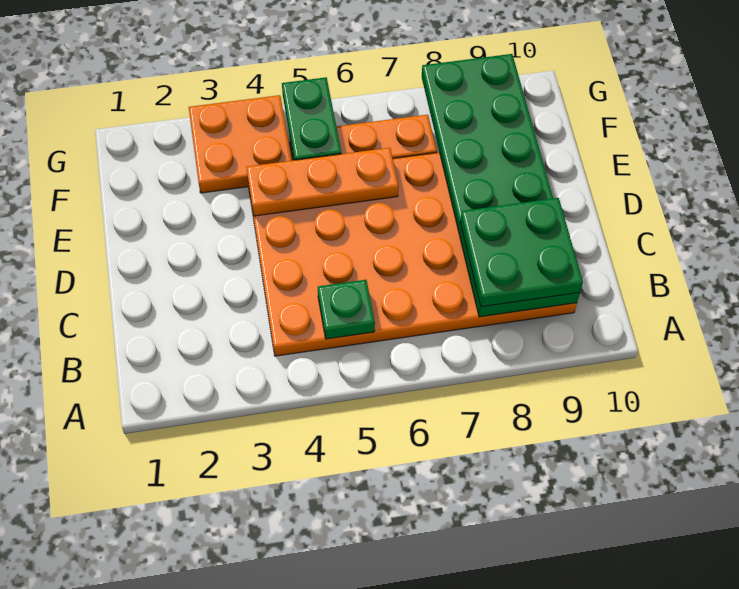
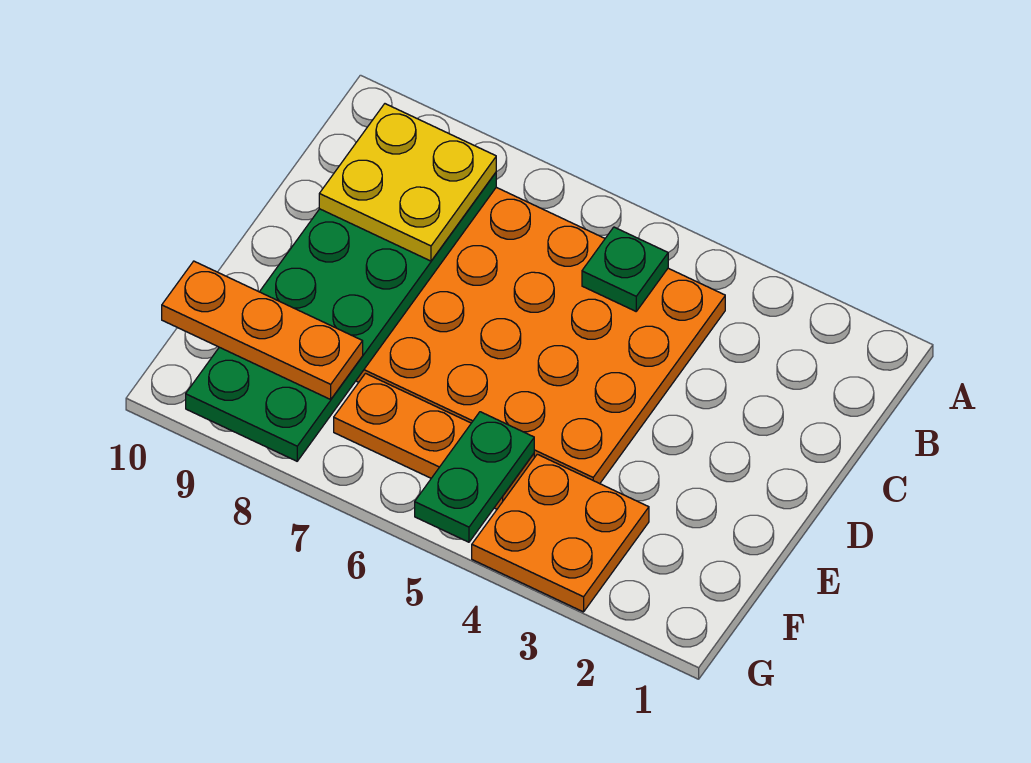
green plate B8:C9 level 3 -> yellow plate B8:C9 level 3
orange plate E4:E6 level 2 -> orange plate F8:F10 level 3

